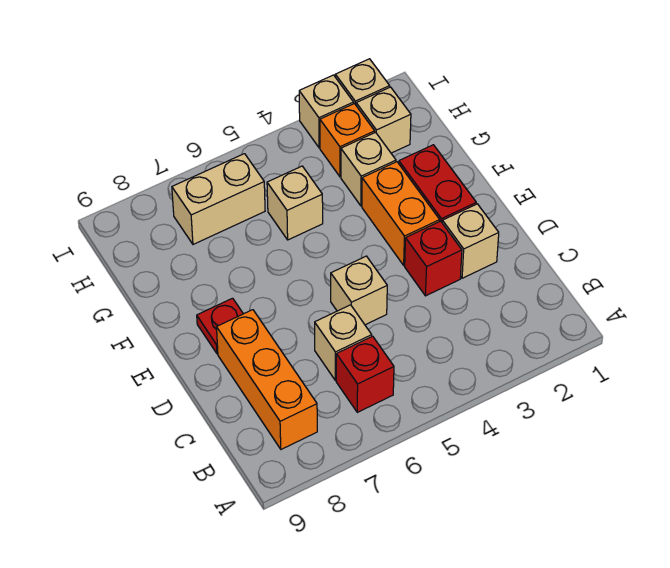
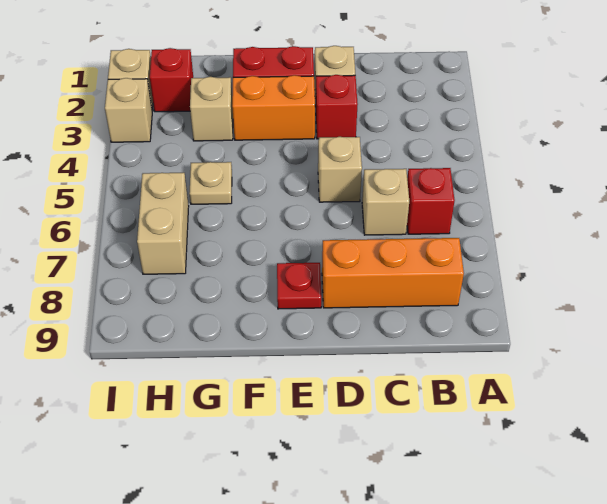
tan brick G5 level 1 -> tan plate G5 level 1
tan brick H2 level 1 -> red brick H2 level 1
orange brick H3 level 1 -> none

